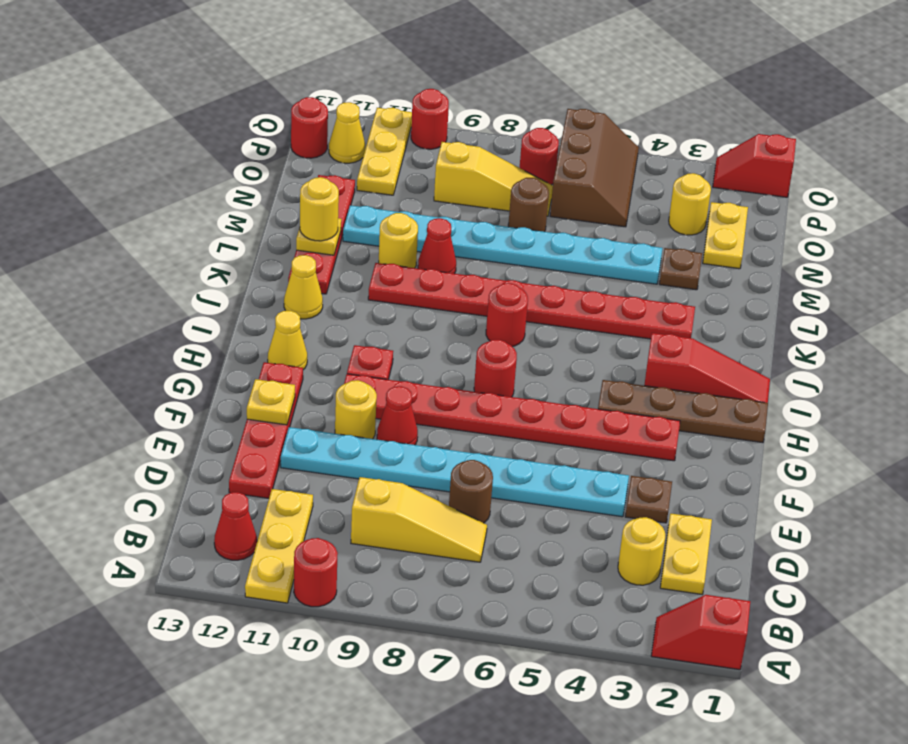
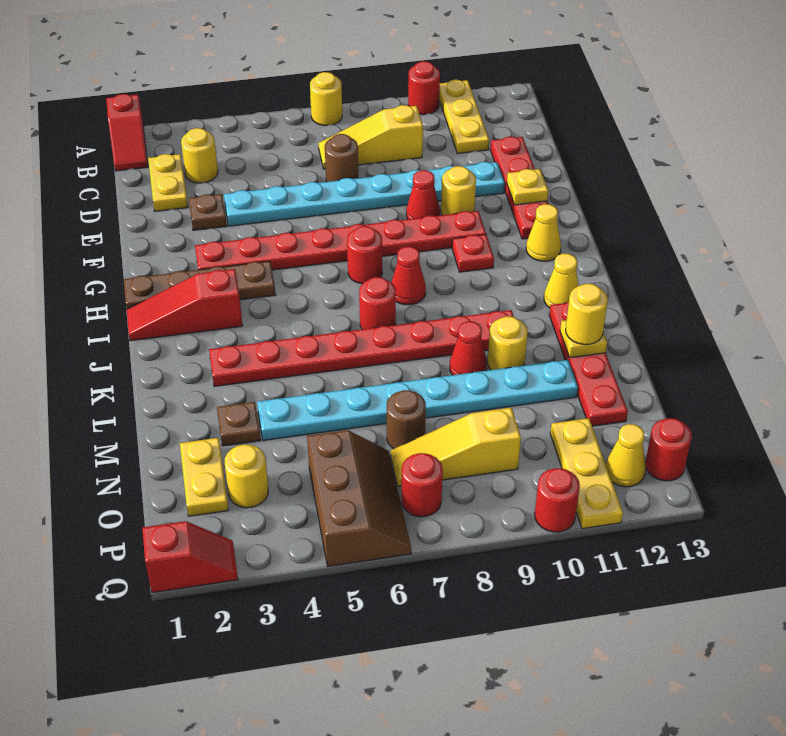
red slope A1:A2 level 1 top 1 -> red slope A1:B1 level 1 top A
none -> yellow round brick A7 level 1
red cone B12 level 1 -> red cone I8 level 1
brown slope O5:Q6 level 1 top 6 -> brown slope O5:Q6 level 1 top 5

